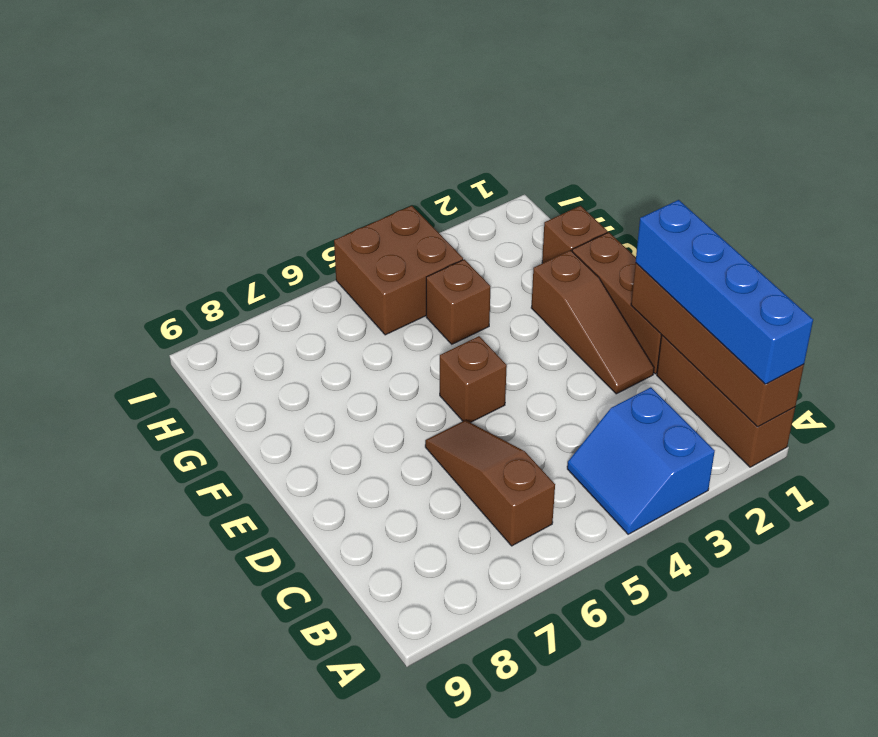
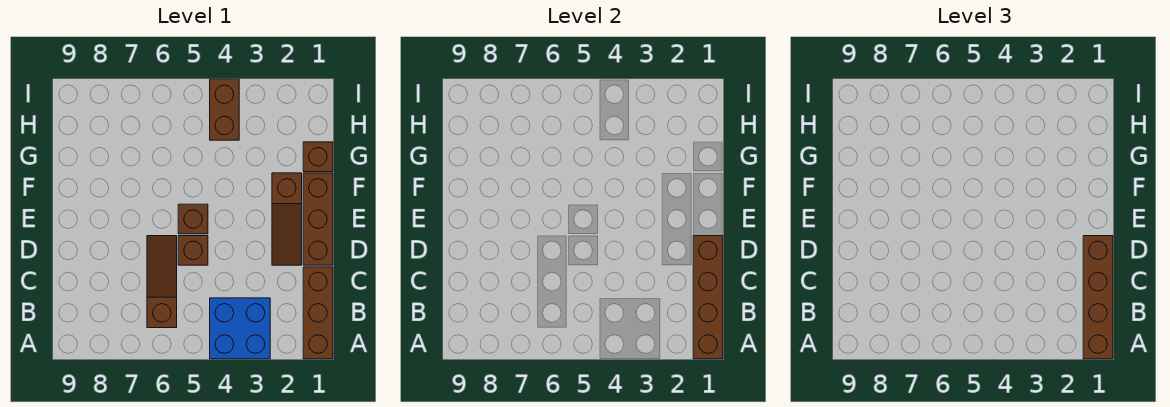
blue brick A1:D1 level 3 -> brown brick A1:D1 level 3
blue slope A3:B4 level 1 top 3 -> blue brick A3:B4 level 1
brown brick G4 level 1 -> brown brick D5 level 1
brown brick H4:I5 level 1 -> brown brick H4:I4 level 1

